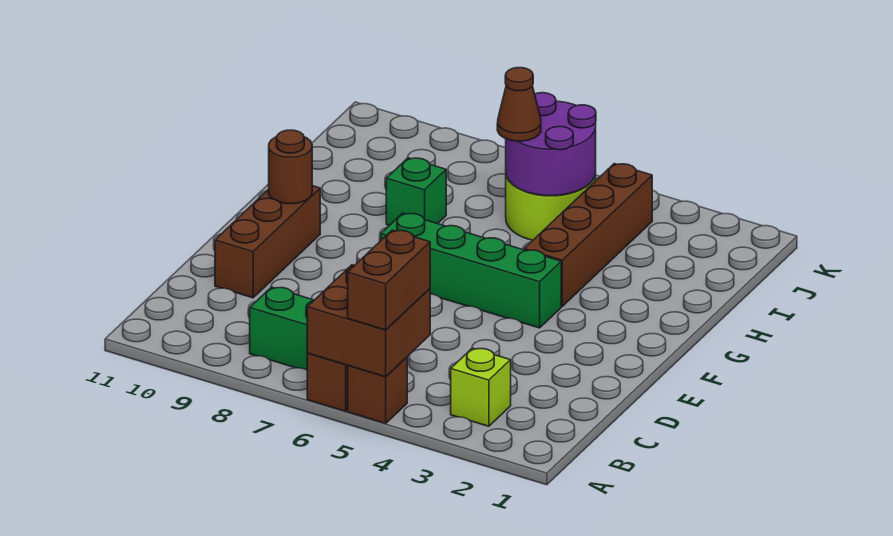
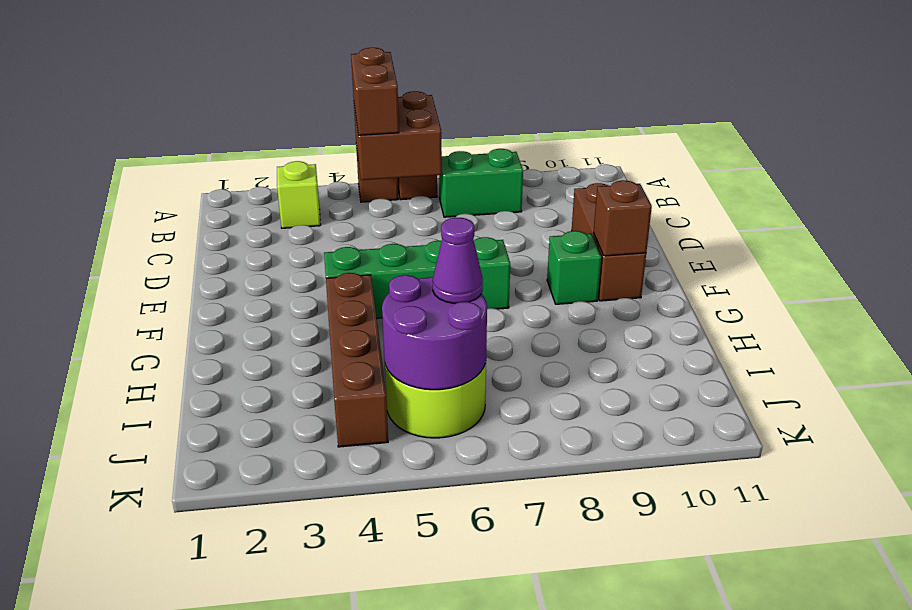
brown round brick F10 level 2 -> brown brick F10 level 2
green brick H8 level 1 -> green brick F9 level 1
brown cone I6 level 3 -> purple cone I6 level 3

